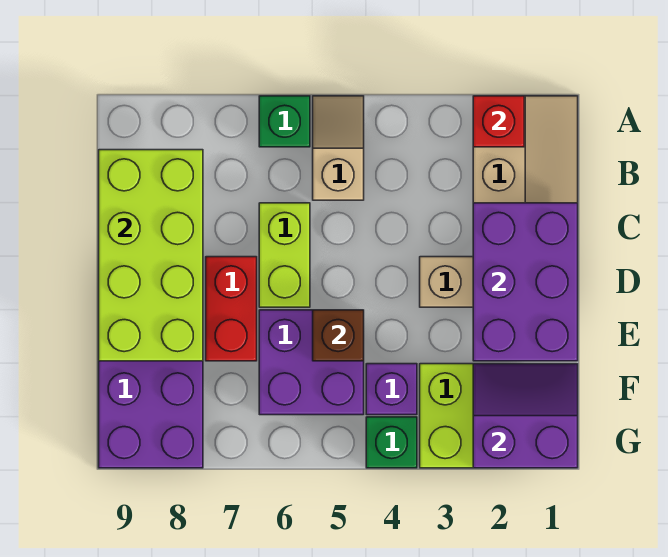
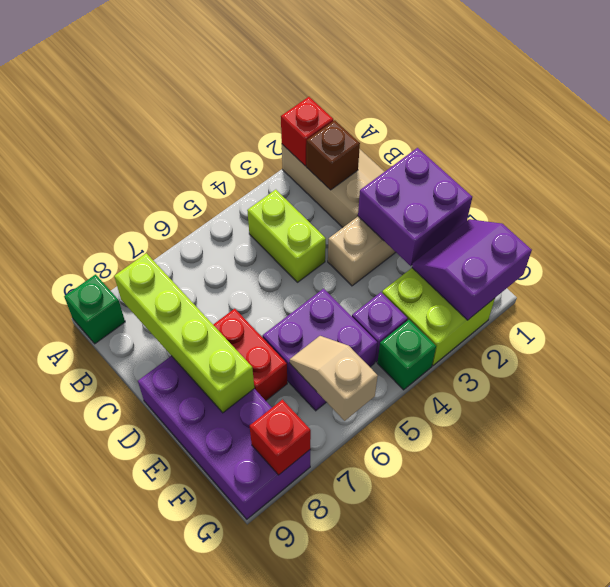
tan slope A5:B5 level 1 top B -> tan slope F6:G6 level 2 top G
green brick A6 level 1 -> green brick A9 level 1
lime brick B8:E9 level 2 -> lime brick B8:E8 level 2
purple brick C1:E2 level 2 -> purple brick D1:E2 level 2
lime brick C6:D6 level 1 -> lime brick B4:C4 level 1
brown brick E5 level 2 -> brown brick B2 level 2
none -> red brick G8 level 2

